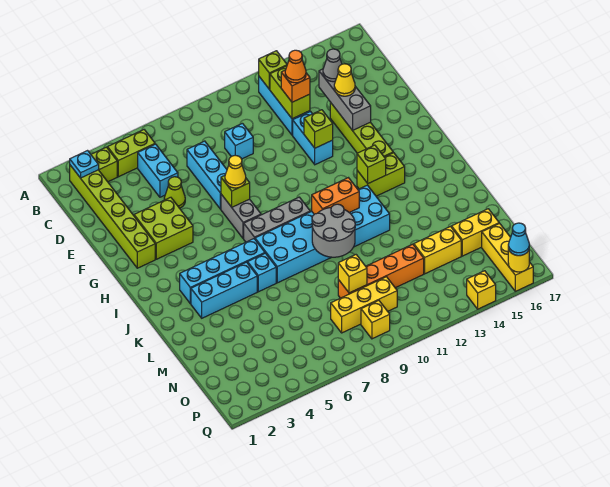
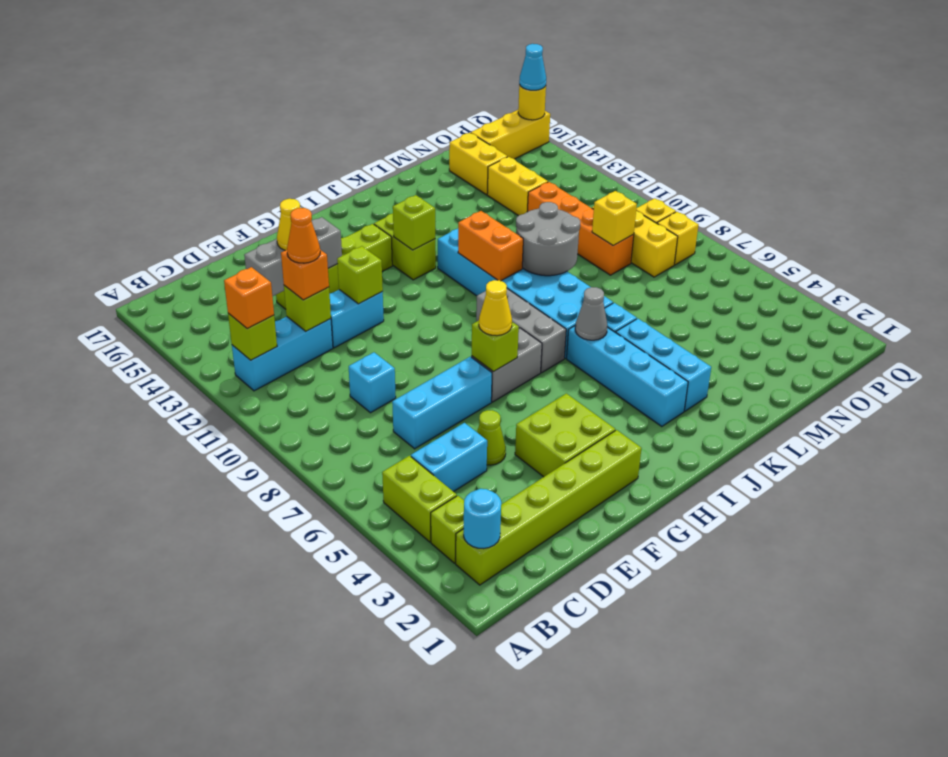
cyan plate B2 level 2 -> cyan round brick B2 level 2
none -> orange brick B12 level 3
lime brick C12:D12 level 2 -> lime brick D12 level 2
grey cone D14 level 3 -> grey cone J6 level 2
yellow brick Q14 level 1 -> yellow brick P8 level 1

